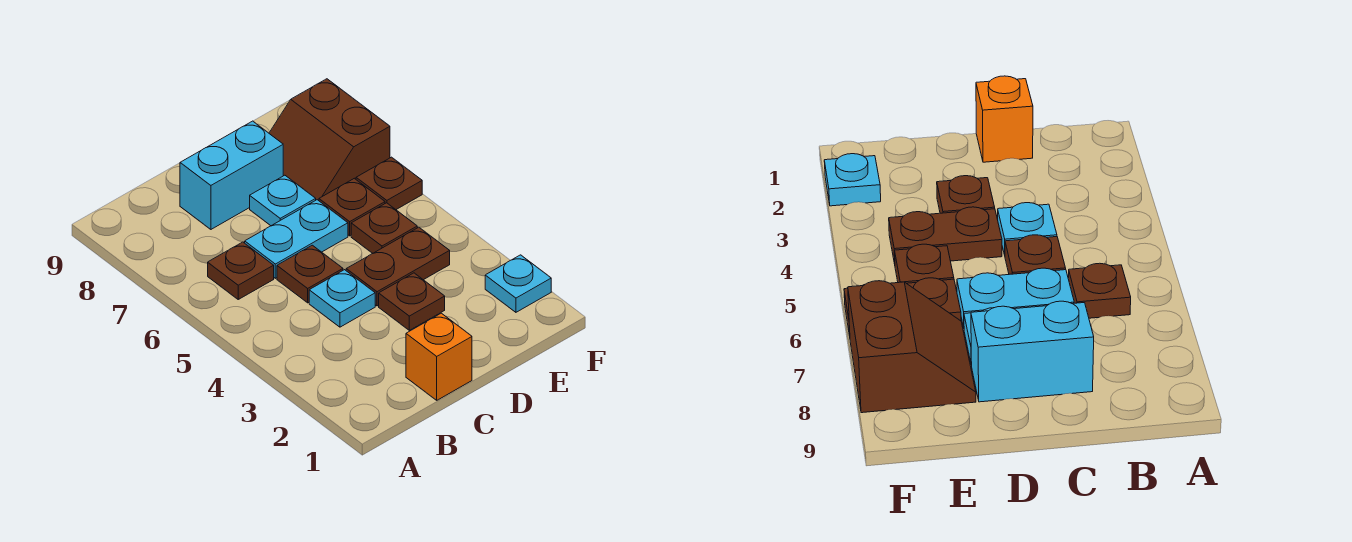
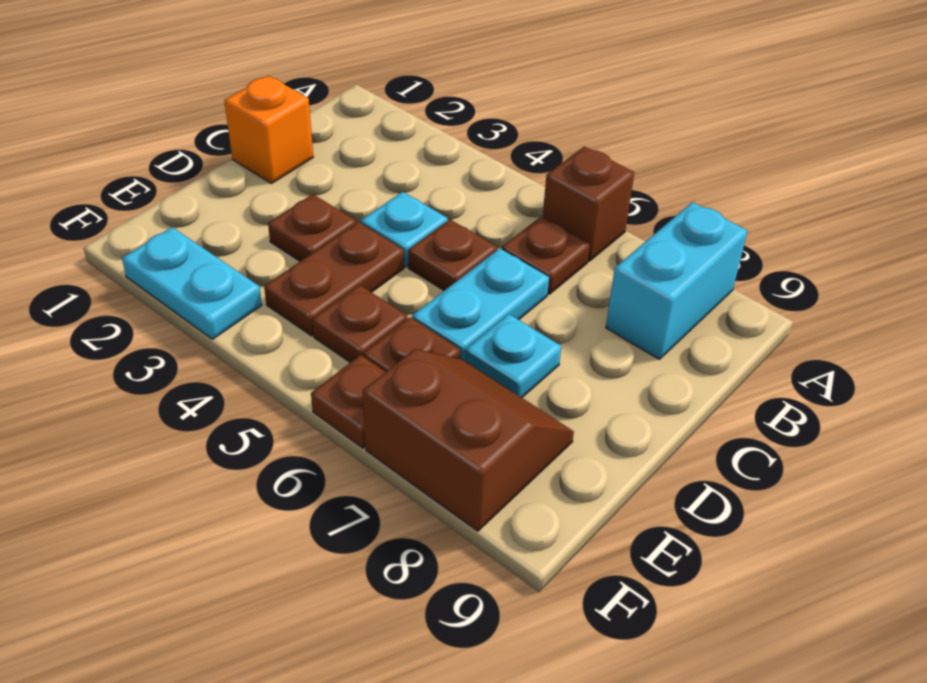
none -> brown brick A6 level 1
cyan brick C8:D8 level 1 -> cyan brick A8:B8 level 1
cyan plate F2 level 1 -> cyan plate F2:F3 level 1

